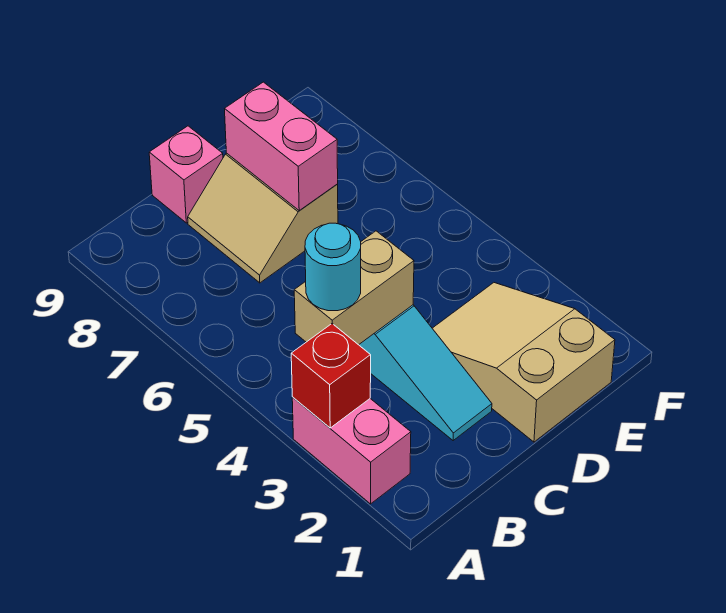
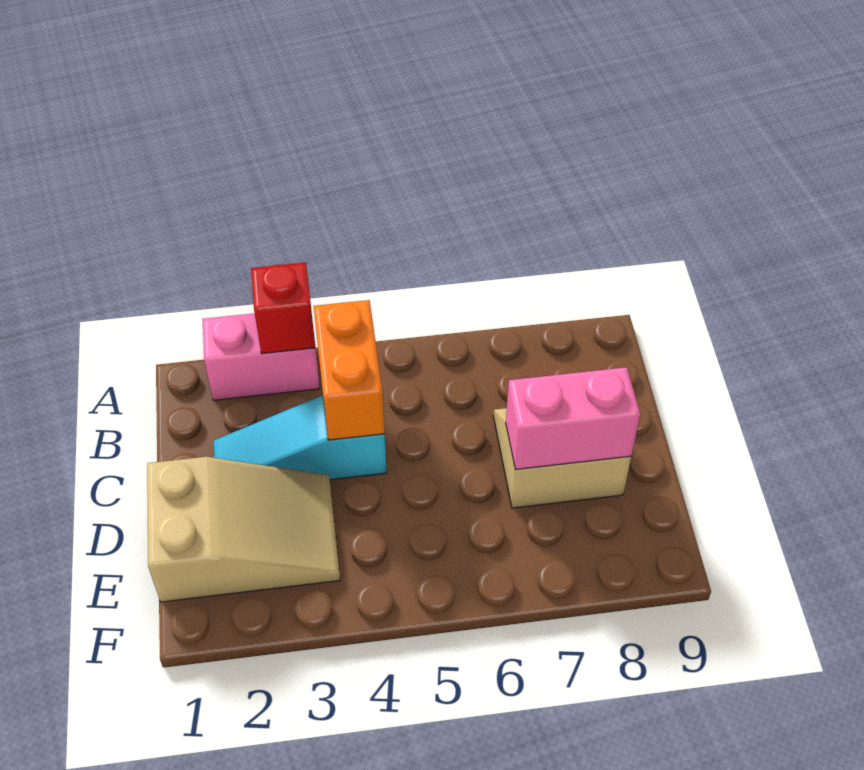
tan brick B4:C4 level 2 -> orange brick B4:C4 level 2
cyan round brick B4 level 3 -> none
pink brick C9 level 1 -> none

